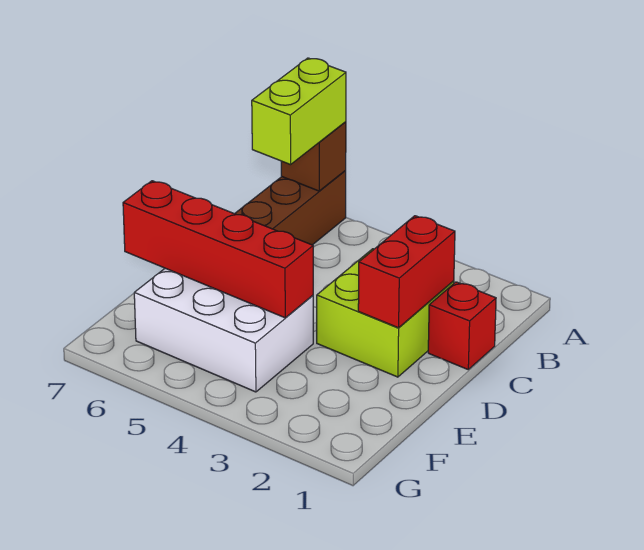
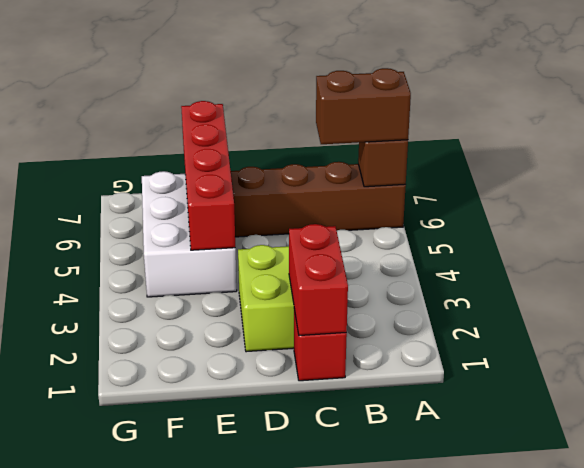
lime brick A6:B6 level 3 -> brown brick A6:B6 level 3
red brick C2:D2 level 2 -> red brick C1:C2 level 2

